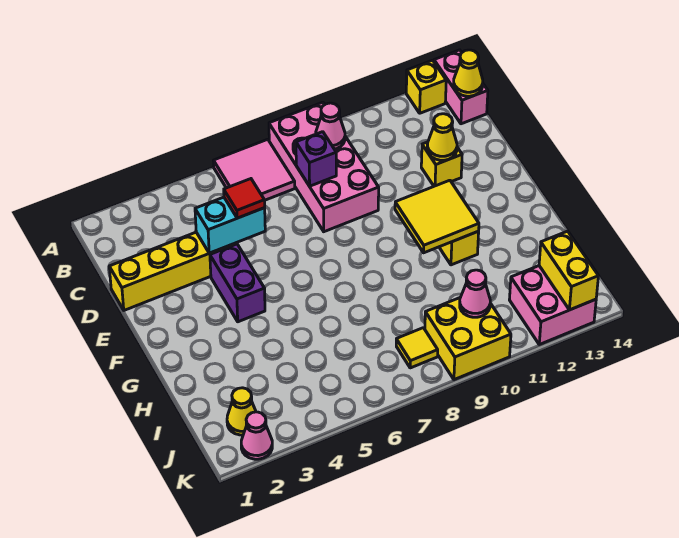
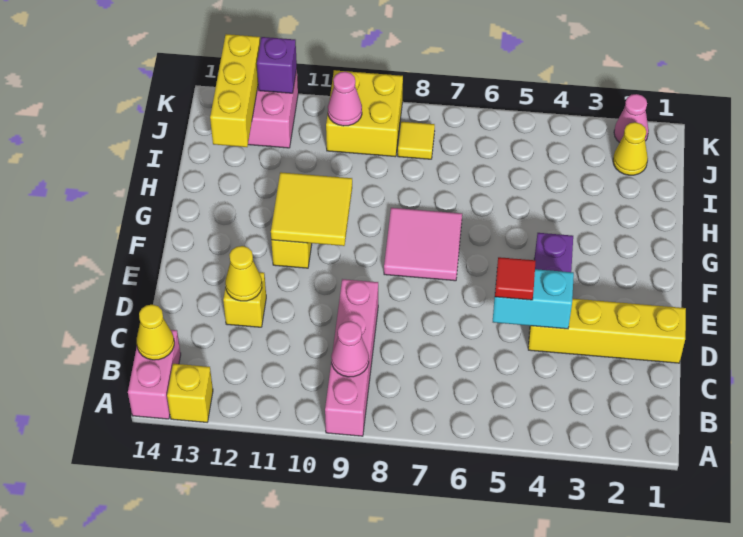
pink tile A6:B7 level 1 -> pink tile F7:G8 level 1
pink brick A8:D9 level 1 -> pink brick A9:D9 level 1
purple brick C8 level 2 -> purple brick K12 level 2
yellow brick J13:K13 level 2 -> yellow brick I13:K13 level 2

